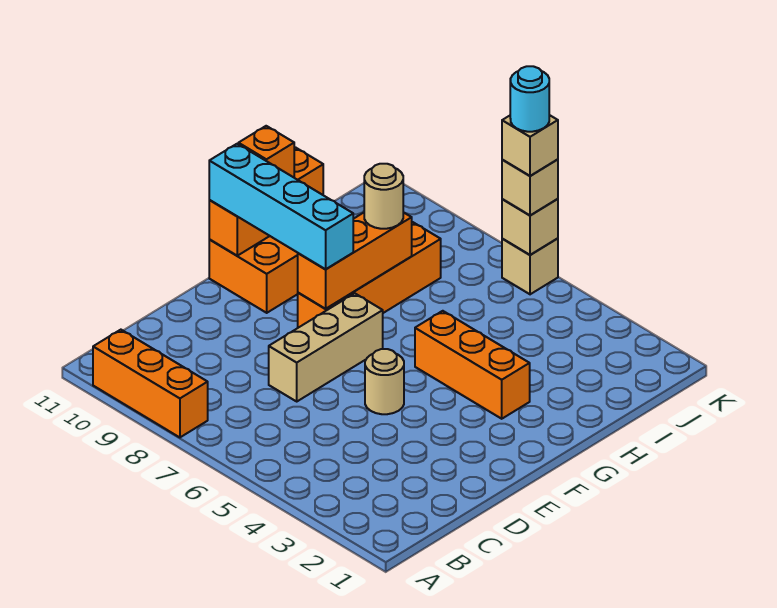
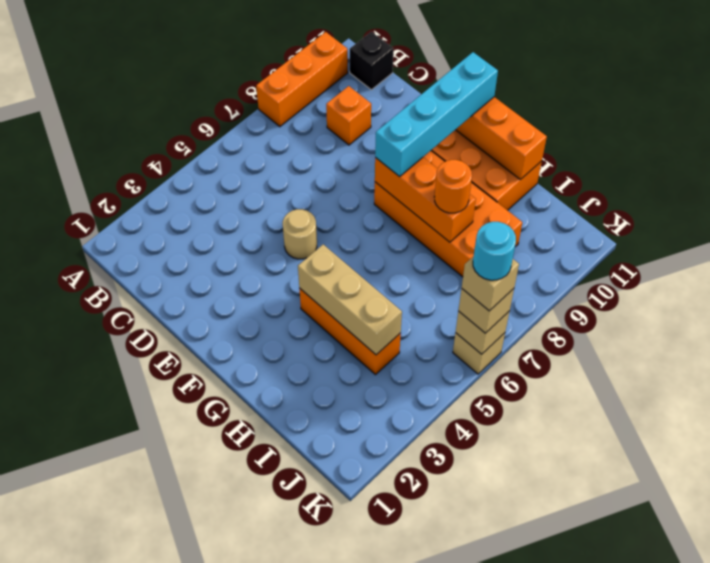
none -> black brick B11 level 1
tan brick D7:F7 level 1 -> tan brick G4:I4 level 2
orange brick F8:I8 level 1 -> orange brick F8:I9 level 1
orange brick G3:G5 level 1 -> orange brick G4:I4 level 1
orange brick G11 level 3 -> orange brick C9 level 1
tan round brick H8 level 3 -> orange round brick H8 level 3

